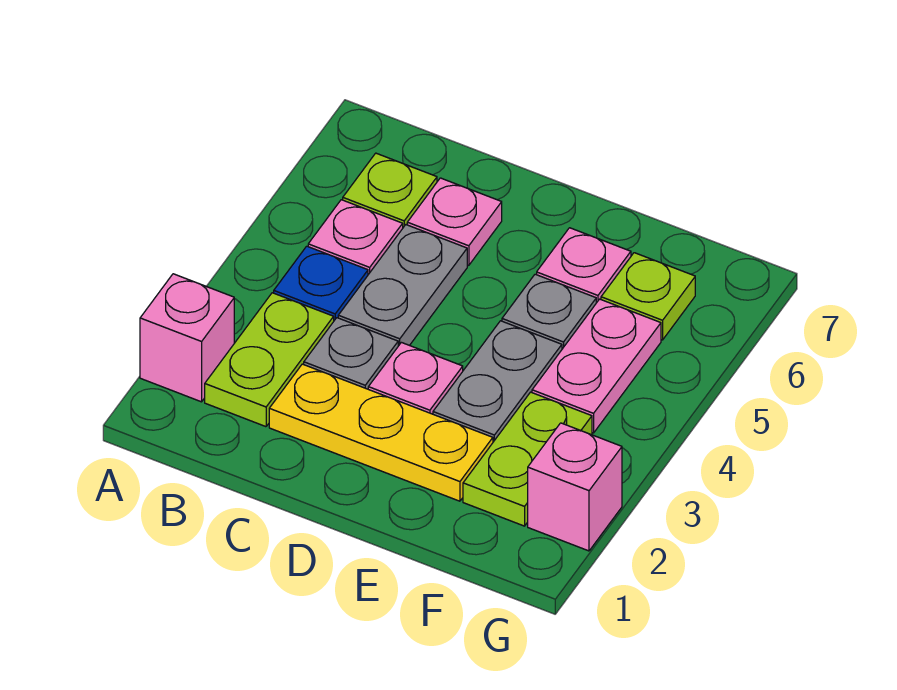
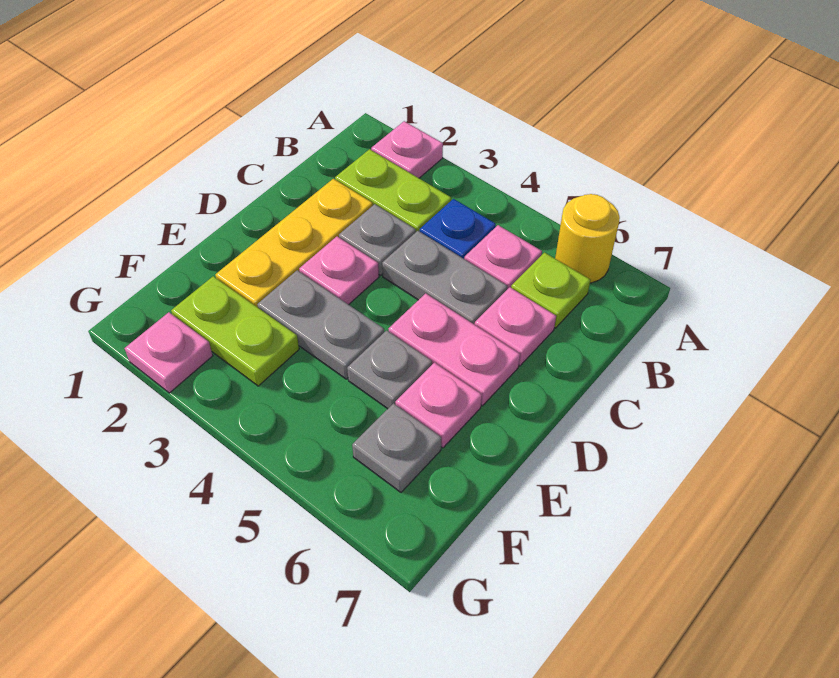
pink brick A2 level 1 -> pink plate A2 level 1
none -> yellow round brick A6 level 1
pink plate F4:F5 level 1 -> pink plate D5:D6 level 1
lime plate F6 level 1 -> grey plate F6 level 1
pink brick G2 level 1 -> pink plate G2 level 1

